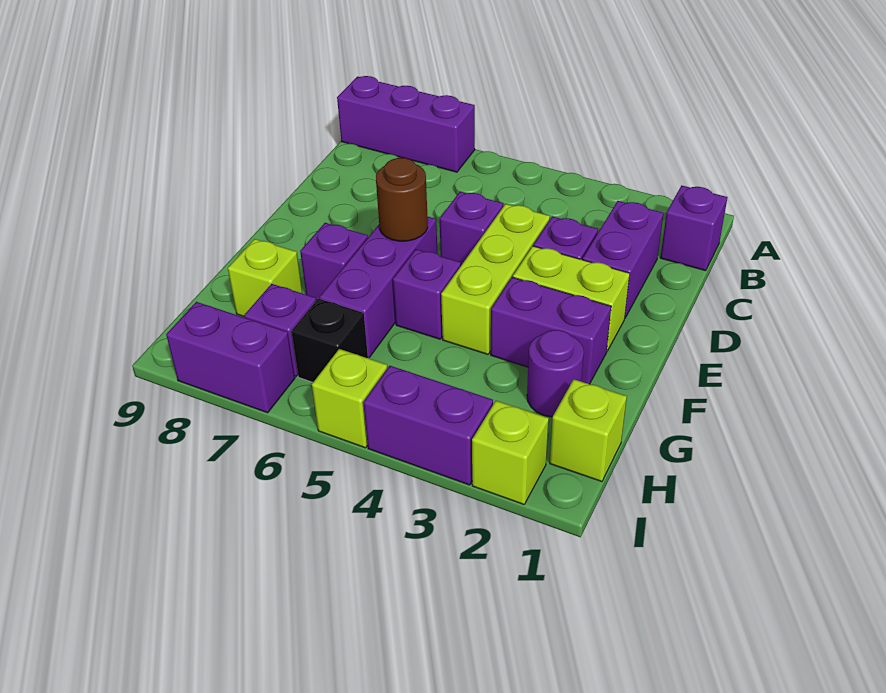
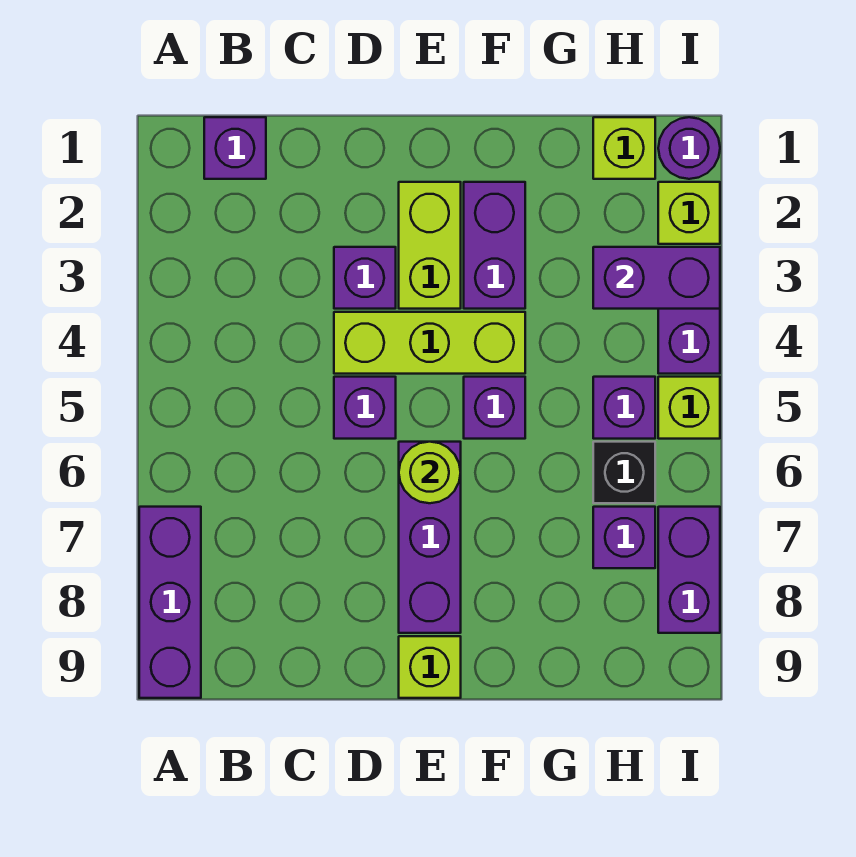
purple brick C2:D2 level 1 -> purple brick H3:I3 level 2
purple brick E6:G6 level 1 -> purple brick E6:E8 level 1
brown round brick E6 level 2 -> lime round brick E6 level 2
purple brick F7 level 1 -> purple brick H5 level 1
purple round brick G2 level 1 -> purple round brick I1 level 1
lime brick G8 level 1 -> lime brick E9 level 1

